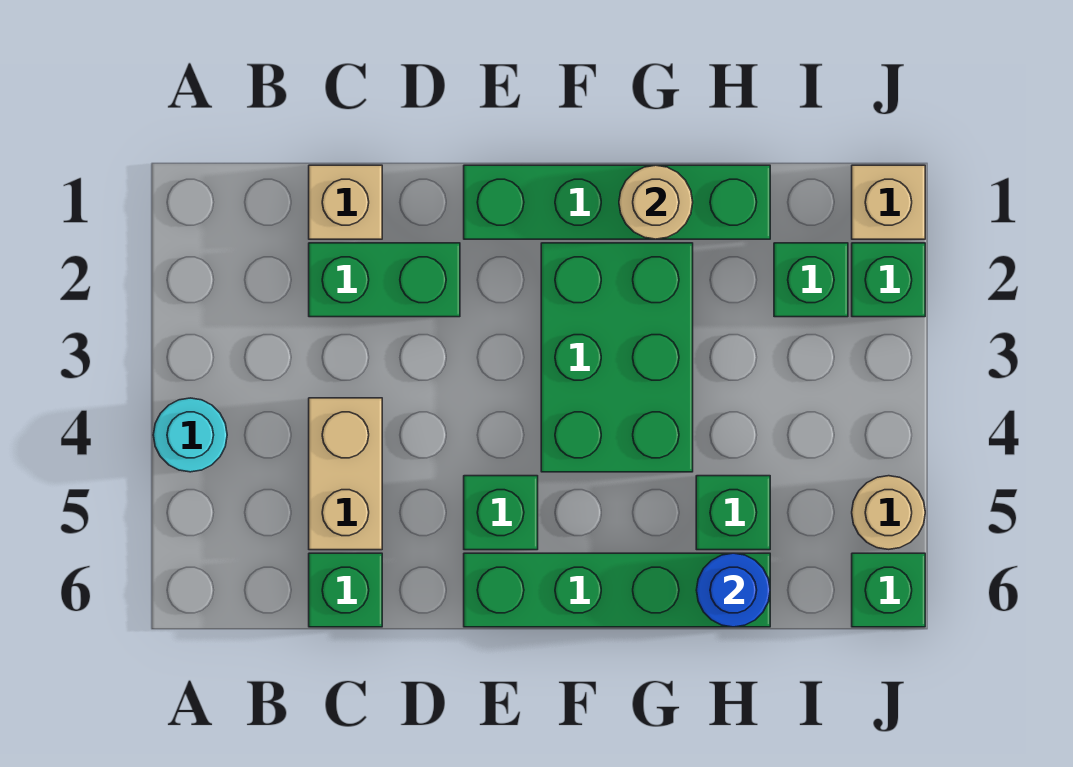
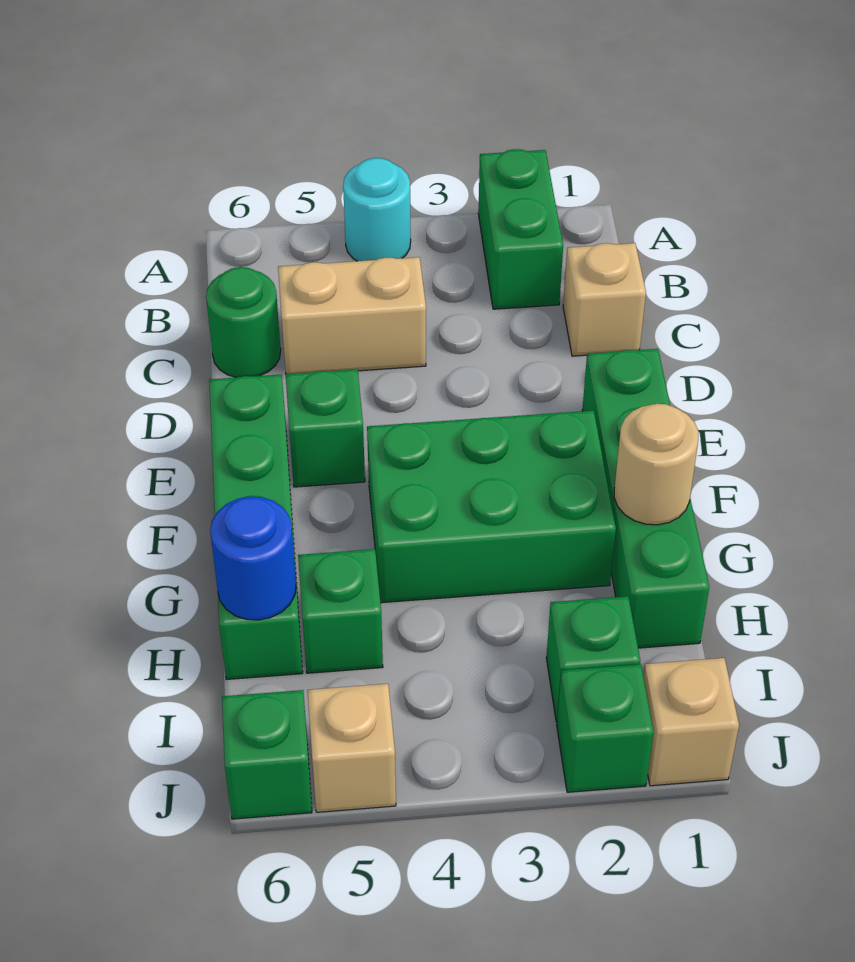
green brick C2:D2 level 1 -> green brick A2:B2 level 1
green brick C6 level 1 -> green round brick C6 level 1
tan round brick J5 level 1 -> tan brick J5 level 1

